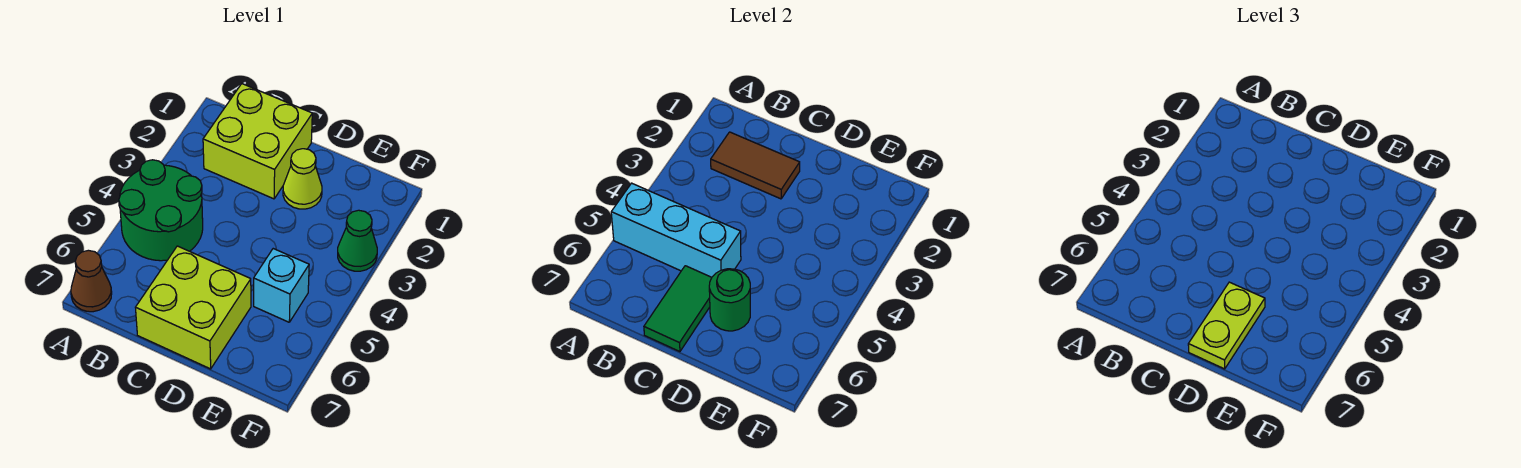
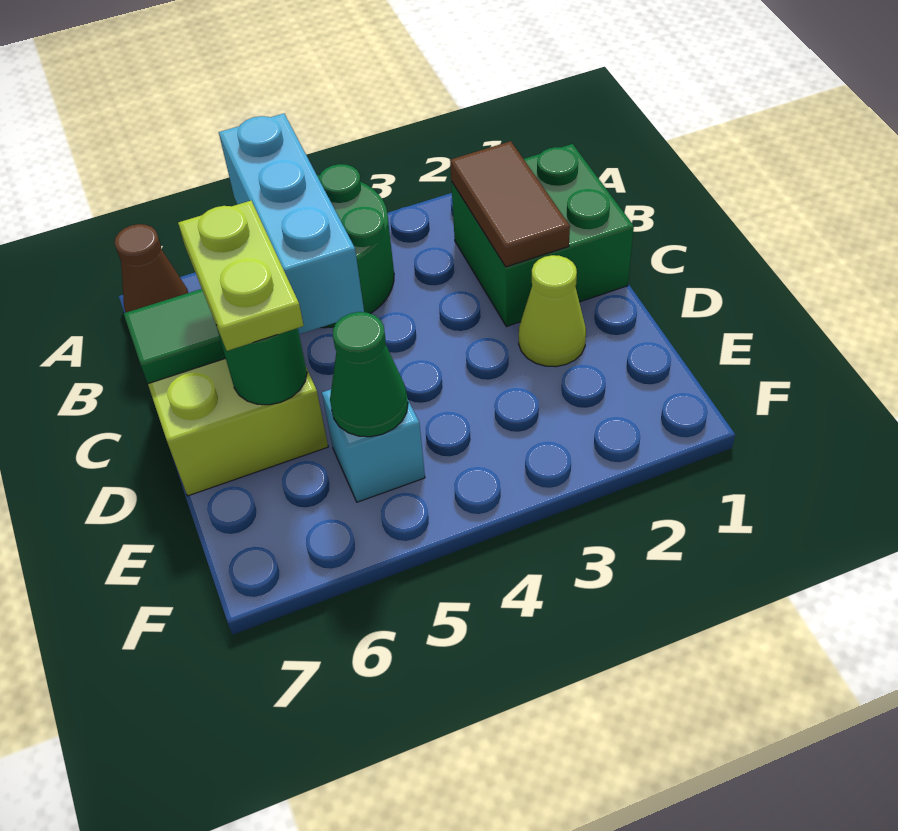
lime brick B1:C2 level 1 -> green brick B1:C2 level 1
lime plate D6:D7 level 3 -> lime plate C6:D6 level 3
green cone F3 level 1 -> green cone E5 level 2

